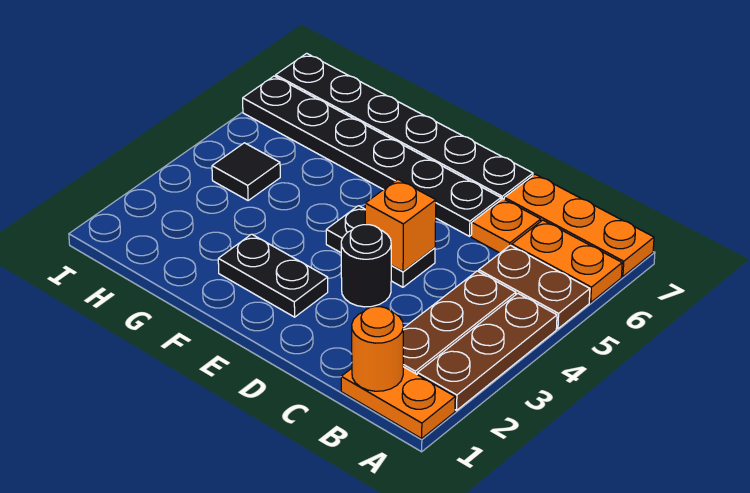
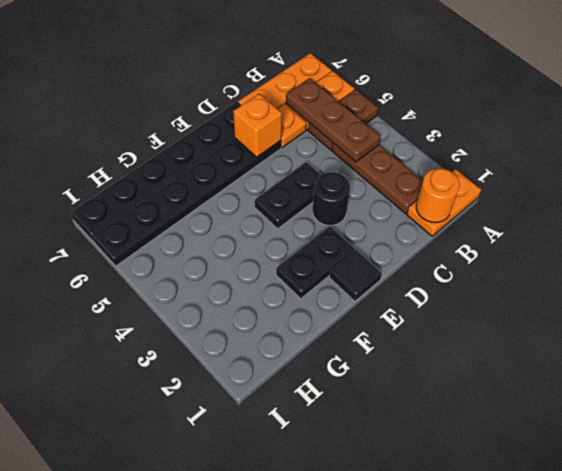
brown plate A2:A4 level 1 -> brown plate B4:B6 level 2
orange brick D4 level 2 -> orange brick D6 level 2
black tile H4 level 1 -> black tile E1 level 1

